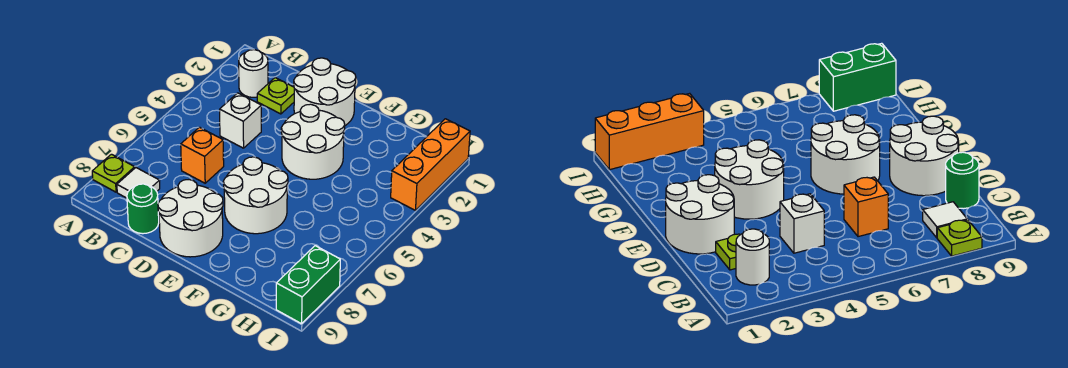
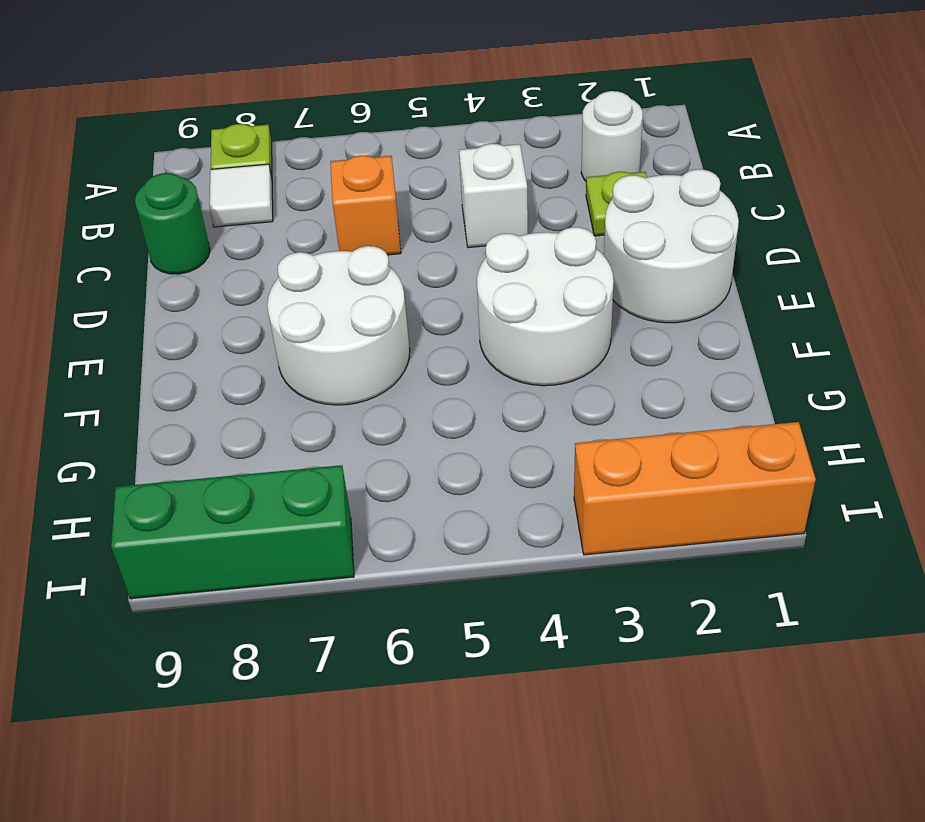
white round brick D8:E9 level 1 -> none
green brick I8:I9 level 1 -> green brick I7:I9 level 1

